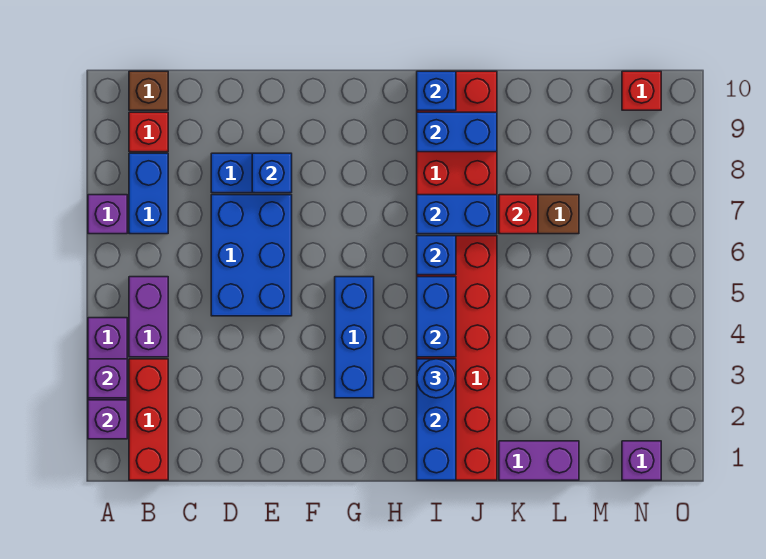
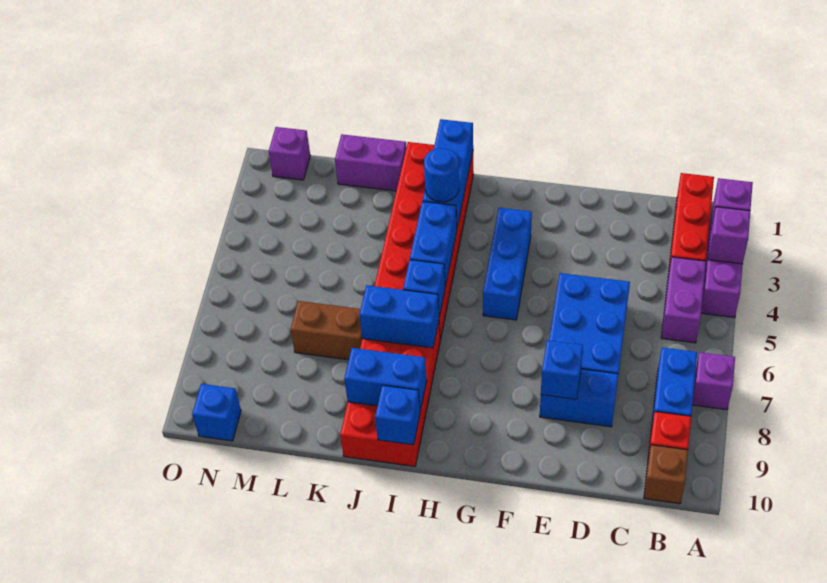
red brick K7 level 2 -> none
red brick N10 level 1 -> blue brick N10 level 1

